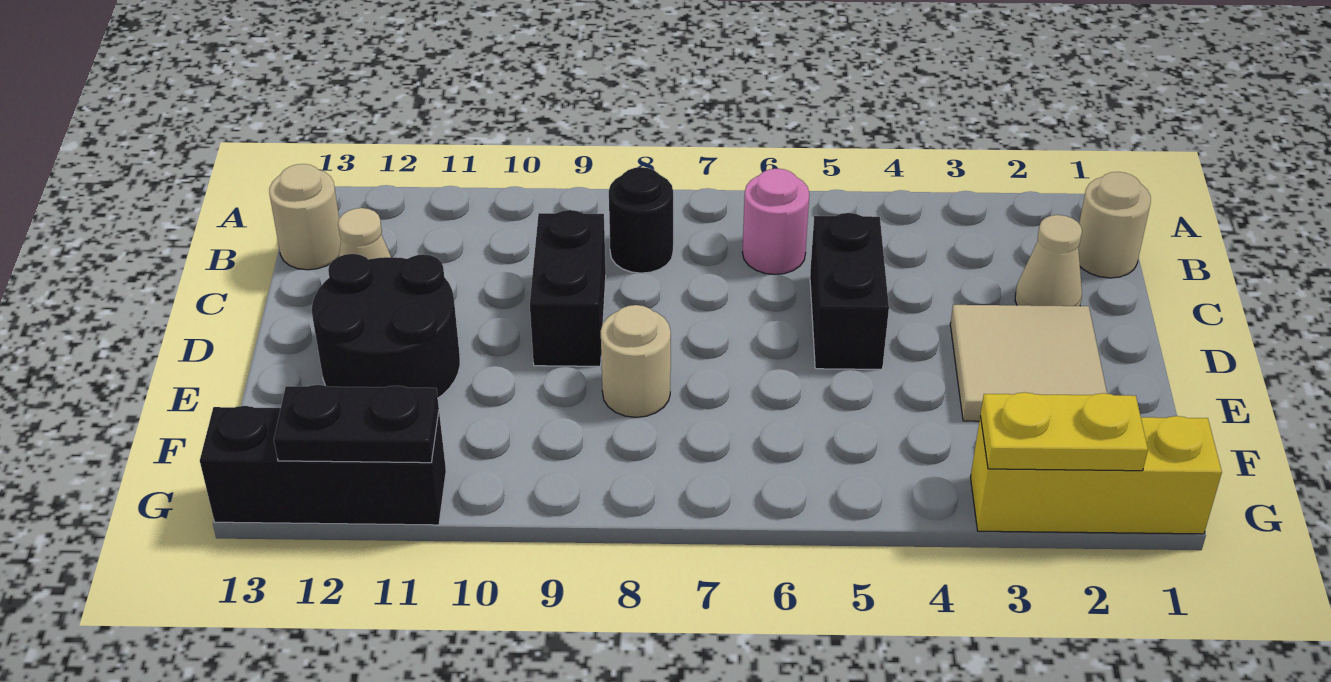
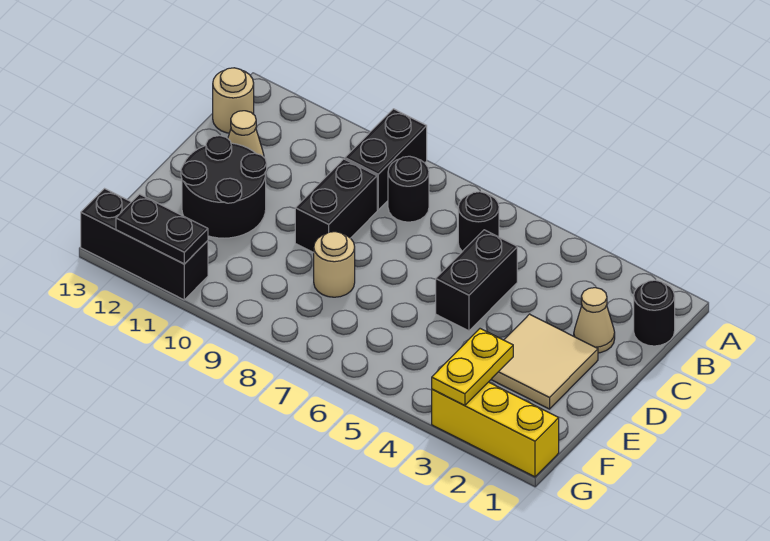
none -> black brick A9:B9 level 1
tan round brick B1 level 1 -> black round brick B1 level 1
pink round brick B6 level 1 -> black round brick B6 level 1
yellow plate G2:G3 level 2 -> yellow plate F3:G3 level 2

